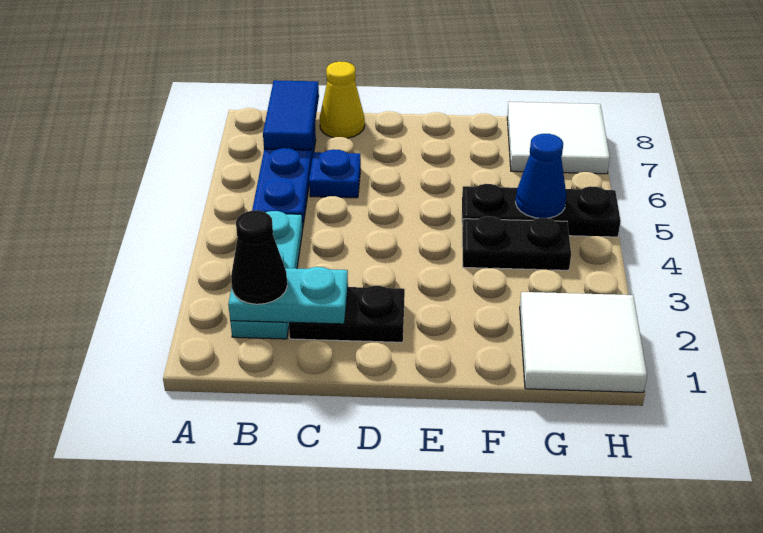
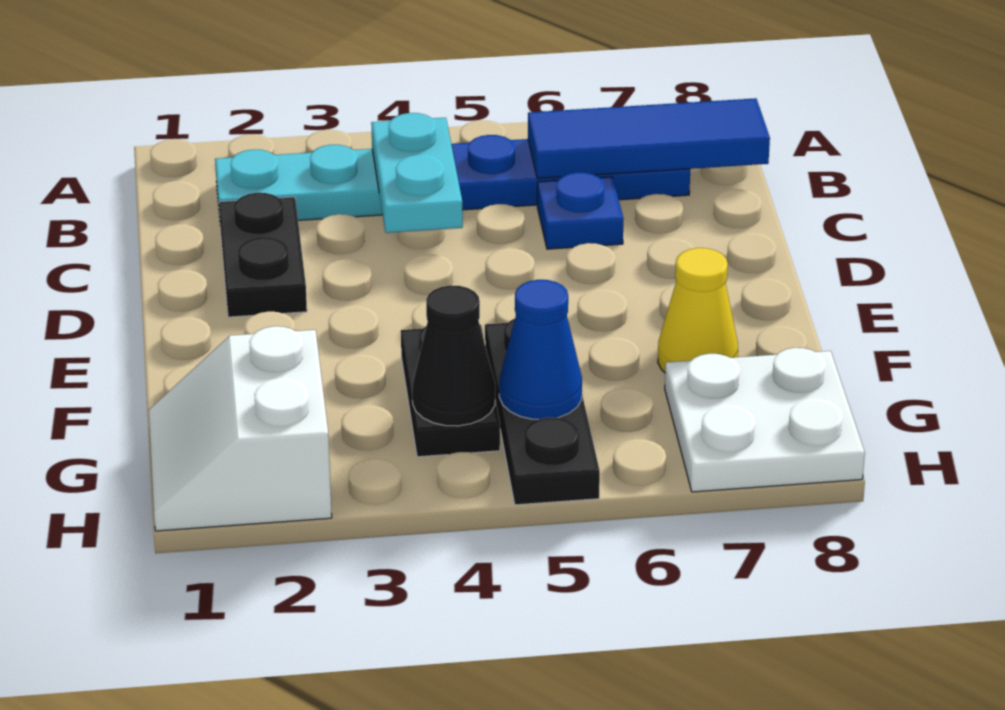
cyan plate B2:C2 level 2 -> cyan plate B4:C4 level 2
black cone B2 level 3 -> black cone G4 level 2
blue tile B7:B8 level 2 -> blue tile B6:B8 level 2
yellow cone C8 level 1 -> yellow cone F7 level 1
white tile G1:H2 level 1 -> white slope G1:H2 level 1 top 2
white tile G7:H8 level 1 -> white plate G7:H8 level 1

